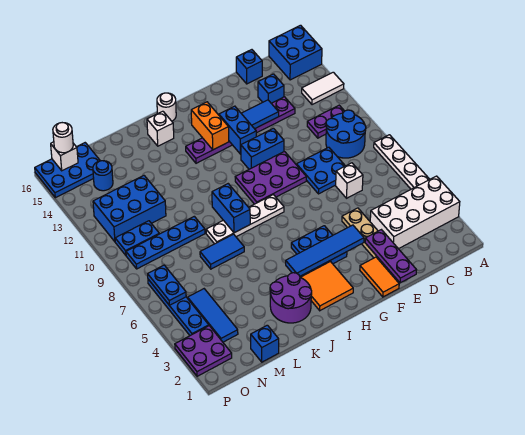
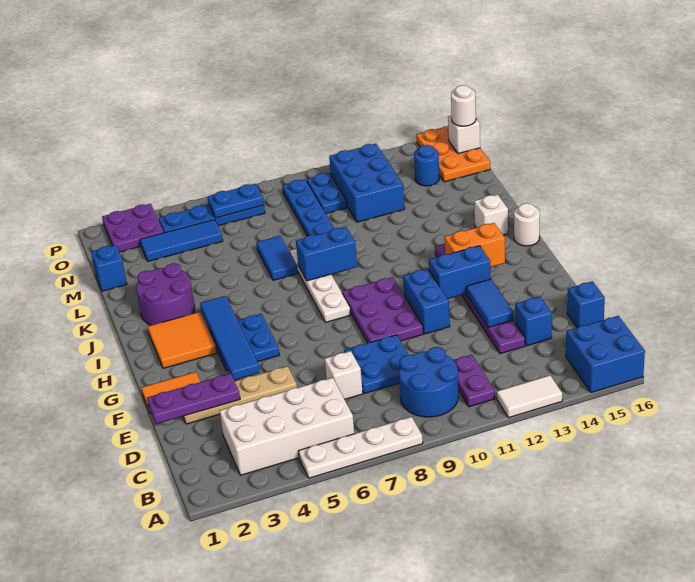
white brick A3:D4 level 1 -> white brick B3:C6 level 1
white tile A13:B13 level 1 -> white tile A12:A13 level 1
blue plate N15:P16 level 1 -> orange plate N15:P16 level 1

